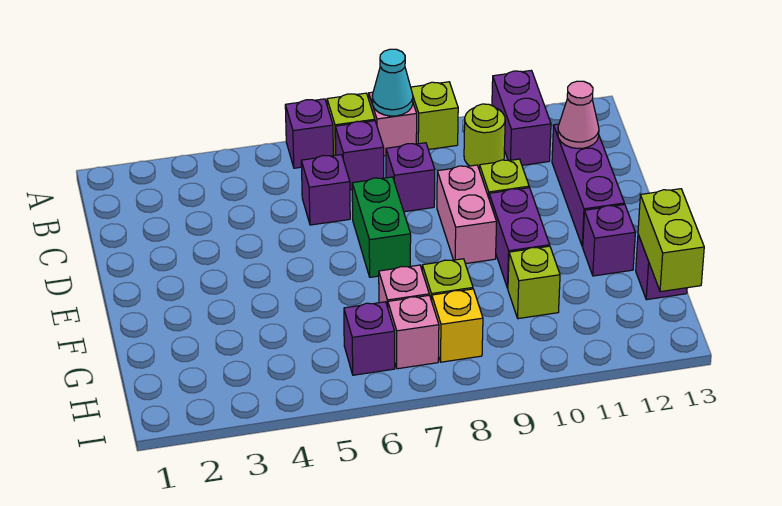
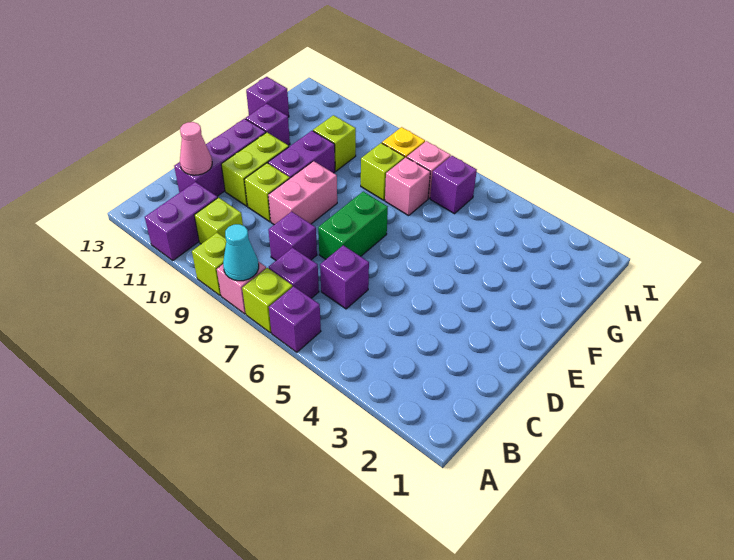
lime round brick B10 level 1 -> lime brick B10 level 1
lime brick G13:H13 level 2 -> lime brick D11:E11 level 1

